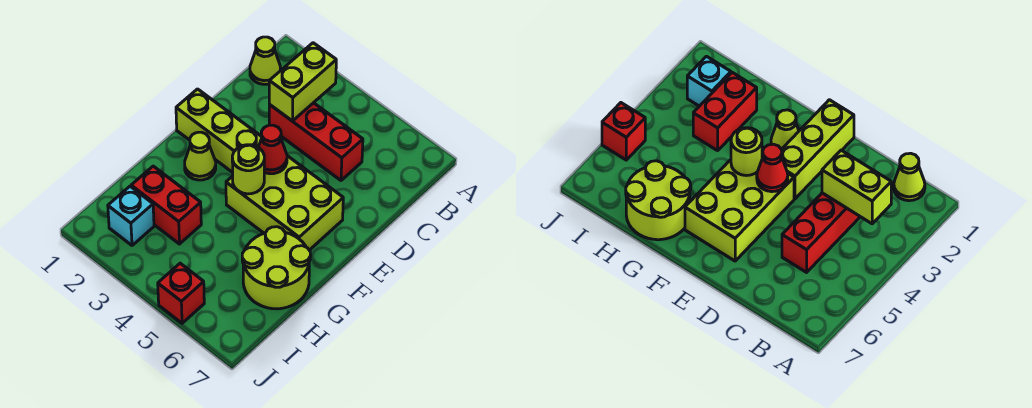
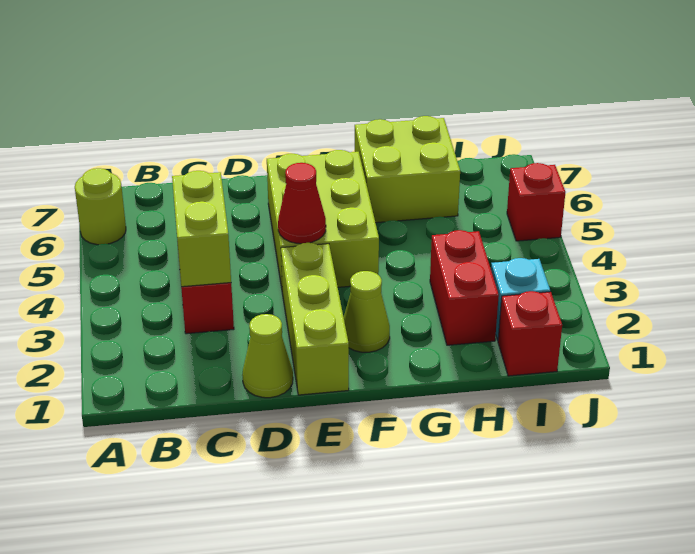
lime cone B1 level 1 -> lime cone D1 level 1
lime brick B3:C3 level 2 -> lime brick C3:C4 level 2
lime round brick F4 level 2 -> lime round brick A6 level 1
lime round brick G6:H7 level 1 -> lime brick G6:H7 level 1
none -> red brick I1 level 1

